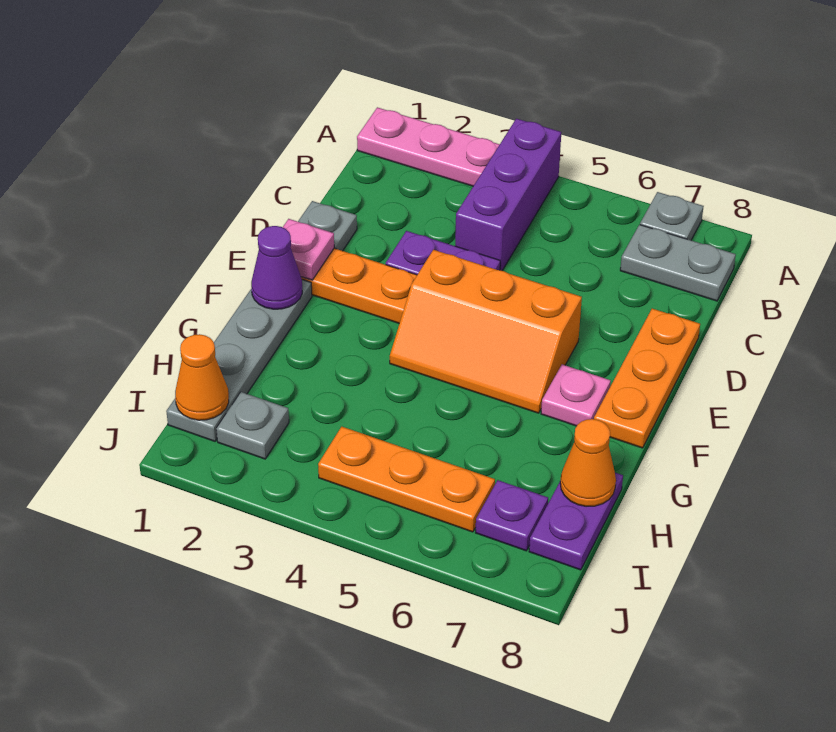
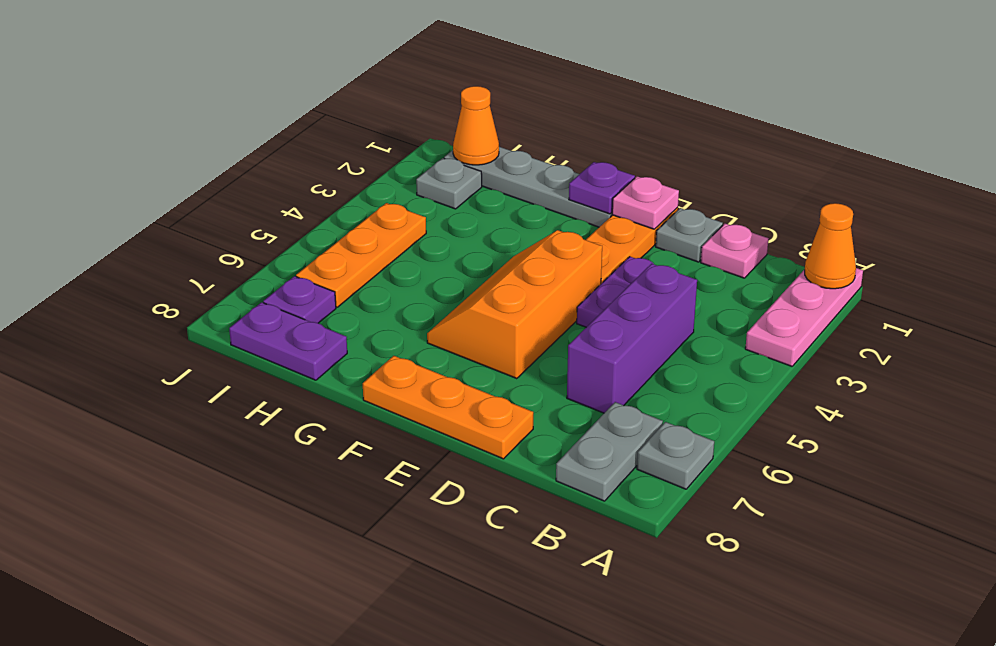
purple brick A4:C4 level 1 -> purple brick C4:C6 level 1
purple cone F1 level 2 -> purple plate F1 level 2
pink plate F7 level 1 -> pink plate C1 level 1
orange cone H8 level 2 -> orange cone A1 level 2

